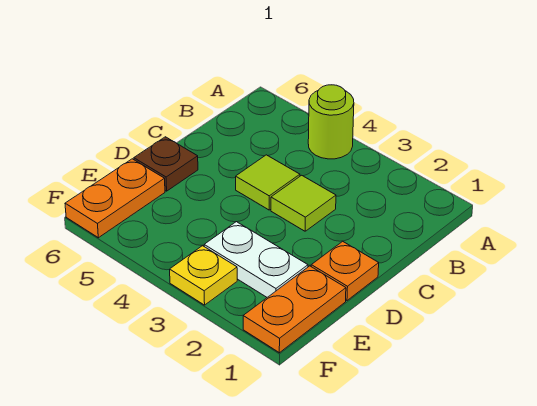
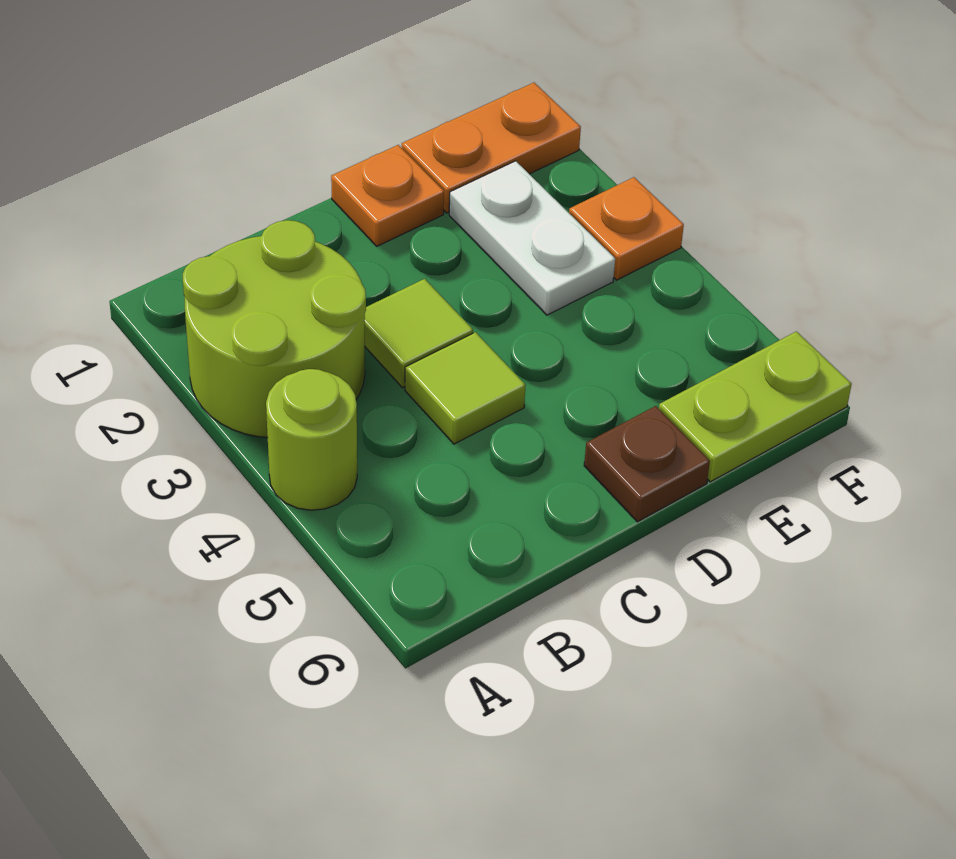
none -> lime round brick A2:B3 level 1
orange plate E6:F6 level 1 -> lime plate E6:F6 level 1
yellow plate F3 level 1 -> orange plate F3 level 1

